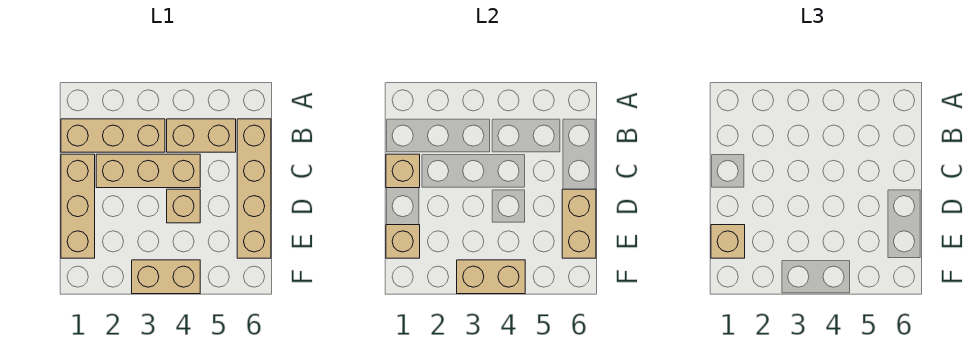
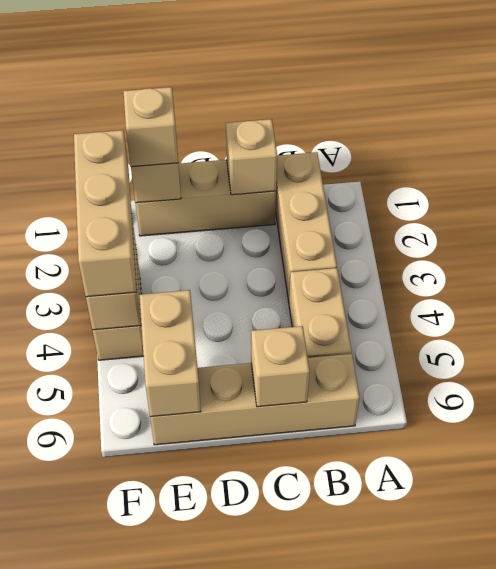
tan brick C2:C4 level 1 -> tan brick F2:F4 level 3
tan brick D4 level 1 -> tan brick C6 level 2
tan brick D6:E6 level 2 -> tan brick E5:E6 level 2

